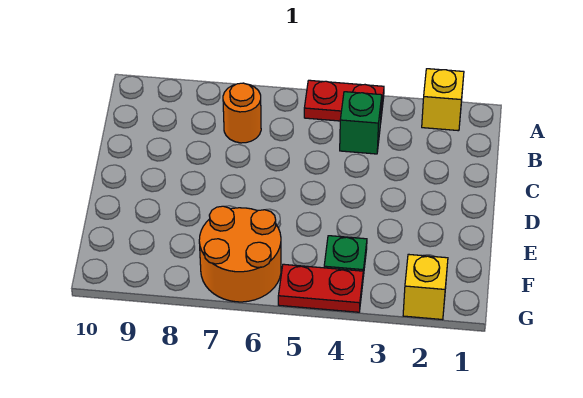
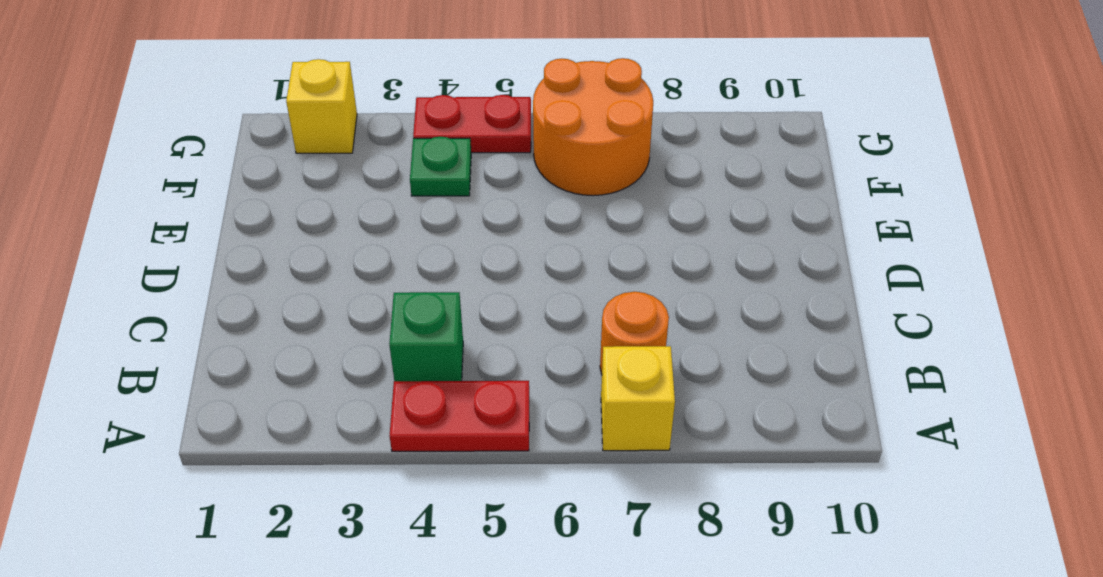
yellow brick A2 level 1 -> yellow brick A7 level 1

